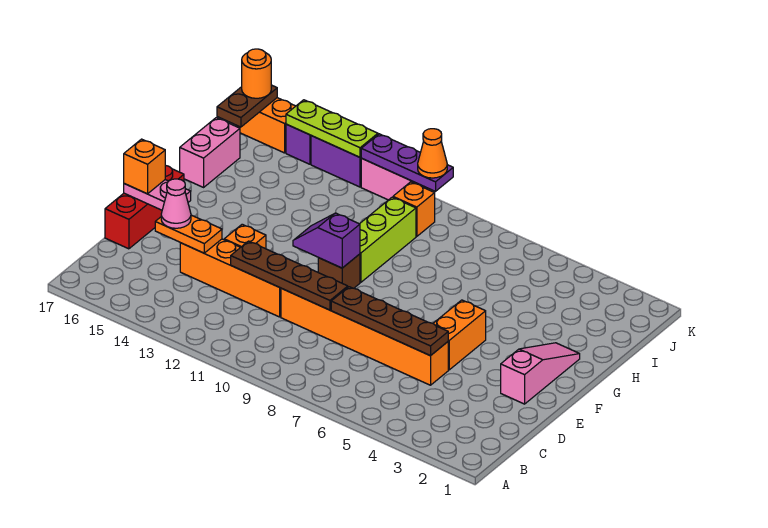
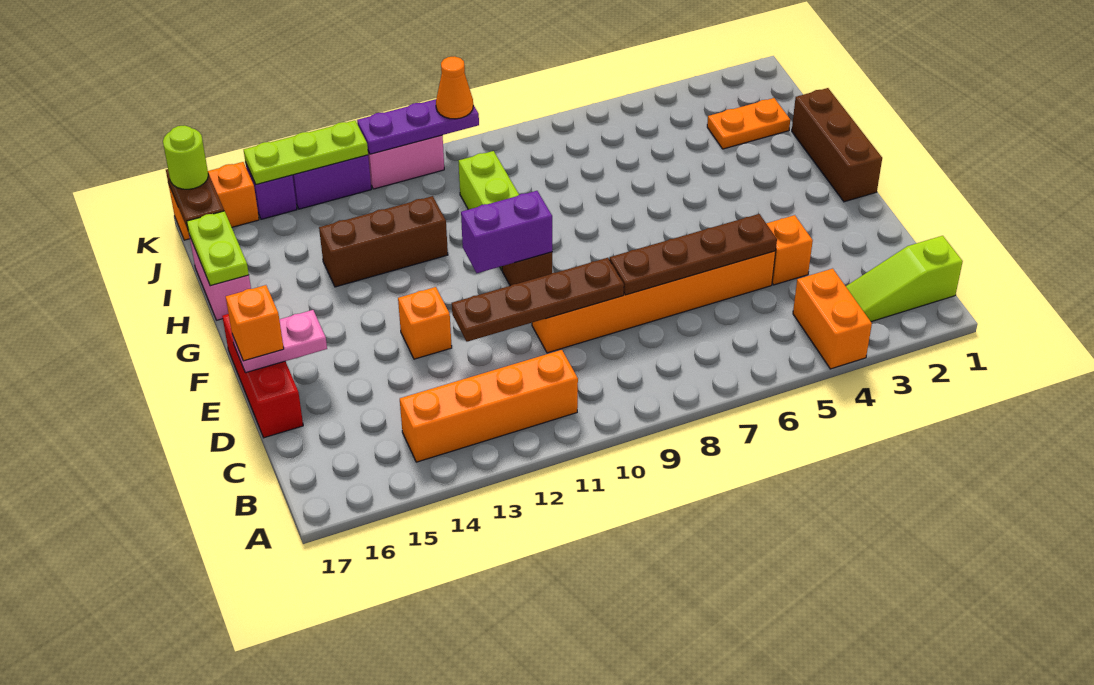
none -> lime slope B1:B3 level 1 top 1
orange brick D11:D14 level 1 -> orange brick B11:B14 level 1
orange plate D14:D15 level 2 -> orange plate I2:I3 level 1
pink cone D15 level 3 -> none
pink slope E2:G2 level 1 top E -> none
orange brick E5:F5 level 1 -> orange brick A4:B4 level 1
none -> brown brick F1:H1 level 1
purple slope F10:F11 level 2 top 10 -> purple brick F10:F11 level 2
none -> brown brick H12:H14 level 1
none -> lime plate H17:I17 level 2
orange brick J10 level 1 -> orange brick D4 level 1
orange round brick K17 level 3 -> lime round brick K17 level 3

